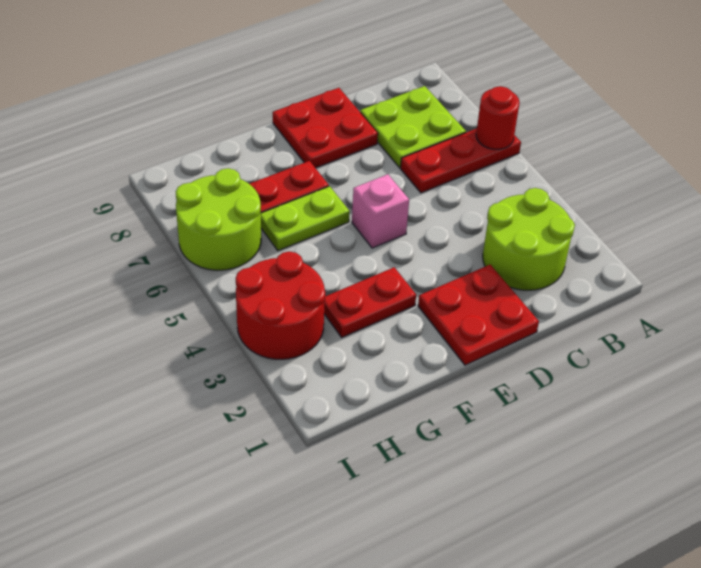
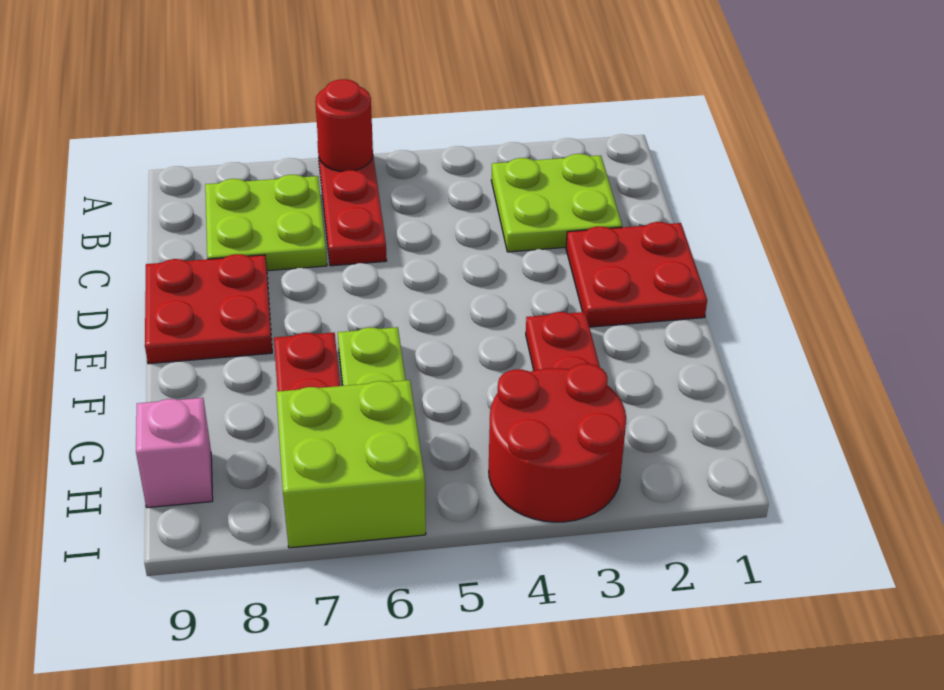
lime round brick B2:C3 level 1 -> lime plate B2:C3 level 1
pink brick E5 level 1 -> pink brick H9 level 1
lime round brick H6:I7 level 1 -> lime brick H6:I7 level 1

